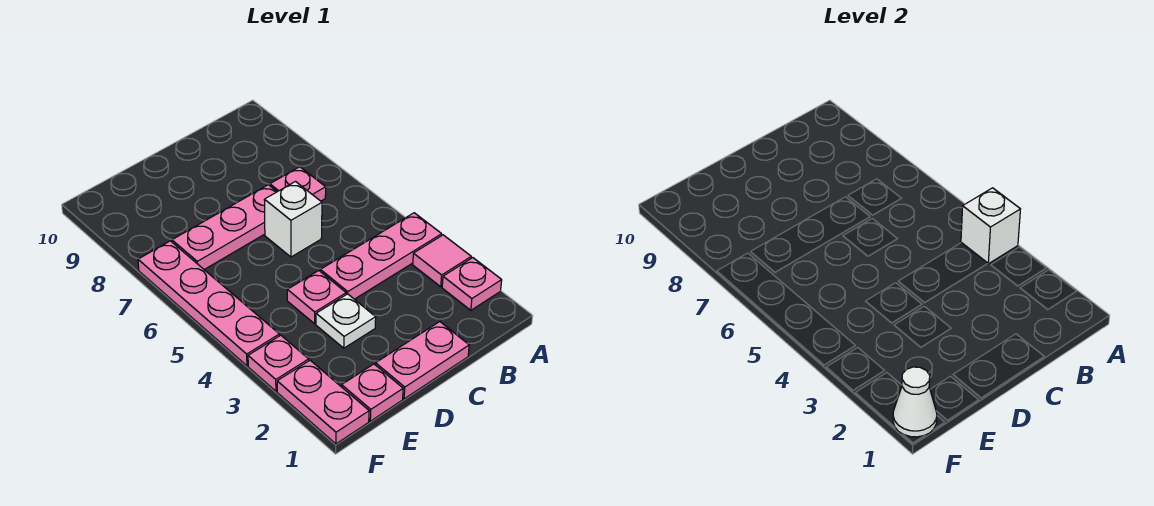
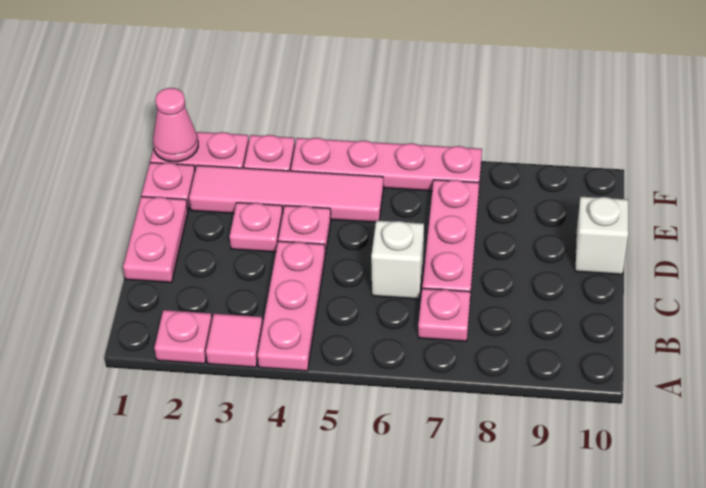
white brick A4 level 2 -> white brick D10 level 1
white plate D3 level 1 -> pink plate D3 level 1
none -> pink tile E2:E5 level 1
white cone F1 level 2 -> pink cone F1 level 2

